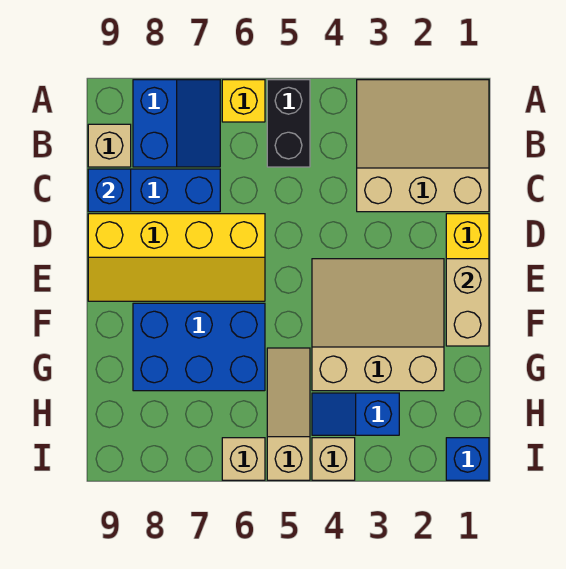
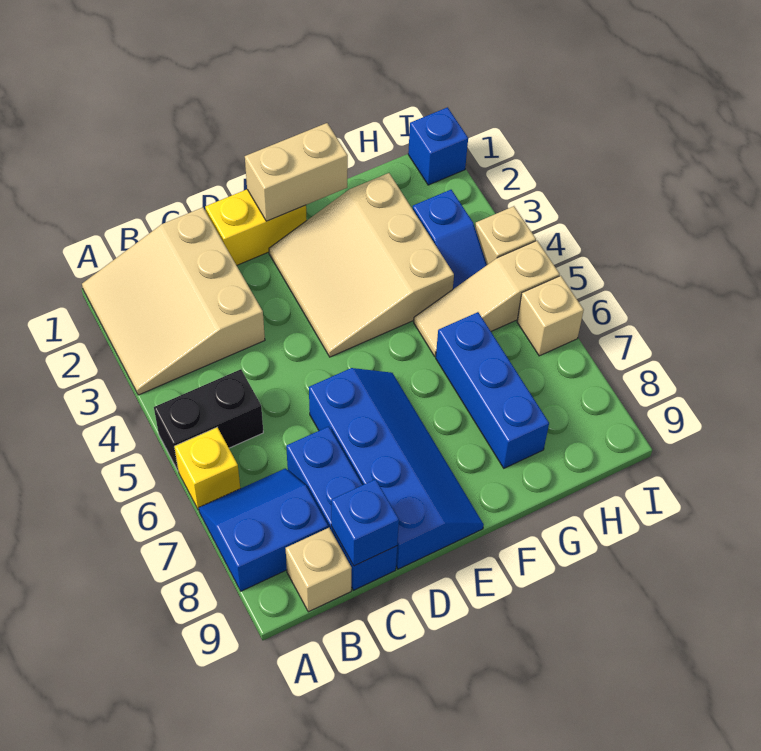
yellow slope D6:E9 level 1 top D -> blue slope D6:E9 level 1 top D
blue brick F6:G8 level 1 -> blue brick G6:G8 level 1

